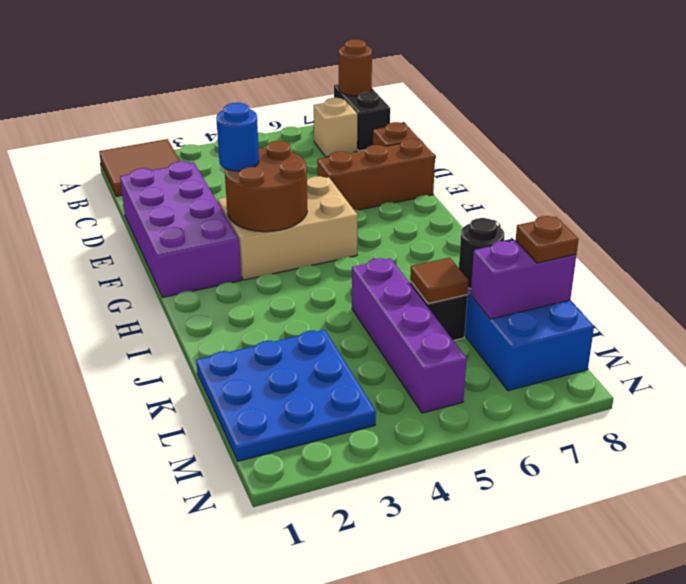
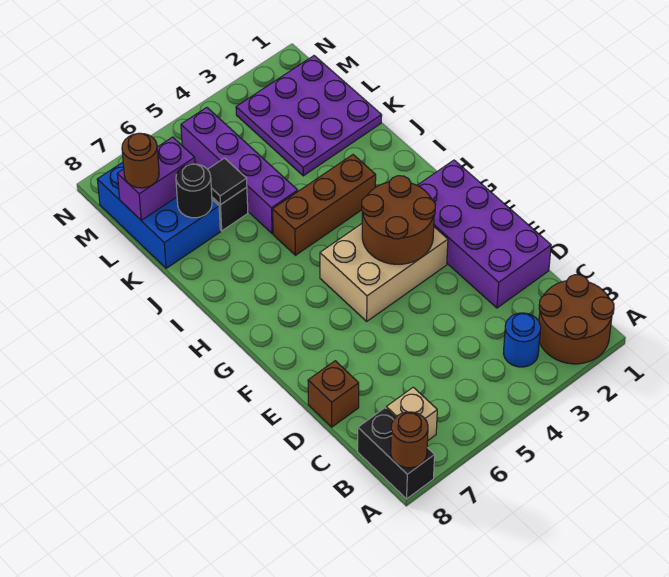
brown tile A1:B2 level 1 -> brown round brick A1:B2 level 1
brown brick E6:E8 level 1 -> brown brick I3:I5 level 1
blue round brick F3 level 3 -> blue round brick B3 level 1
blue plate K1:M3 level 1 -> purple plate K1:M3 level 1
brown tile K6 level 2 -> black tile K6 level 2
brown plate L8 level 3 -> brown round brick L8 level 3

